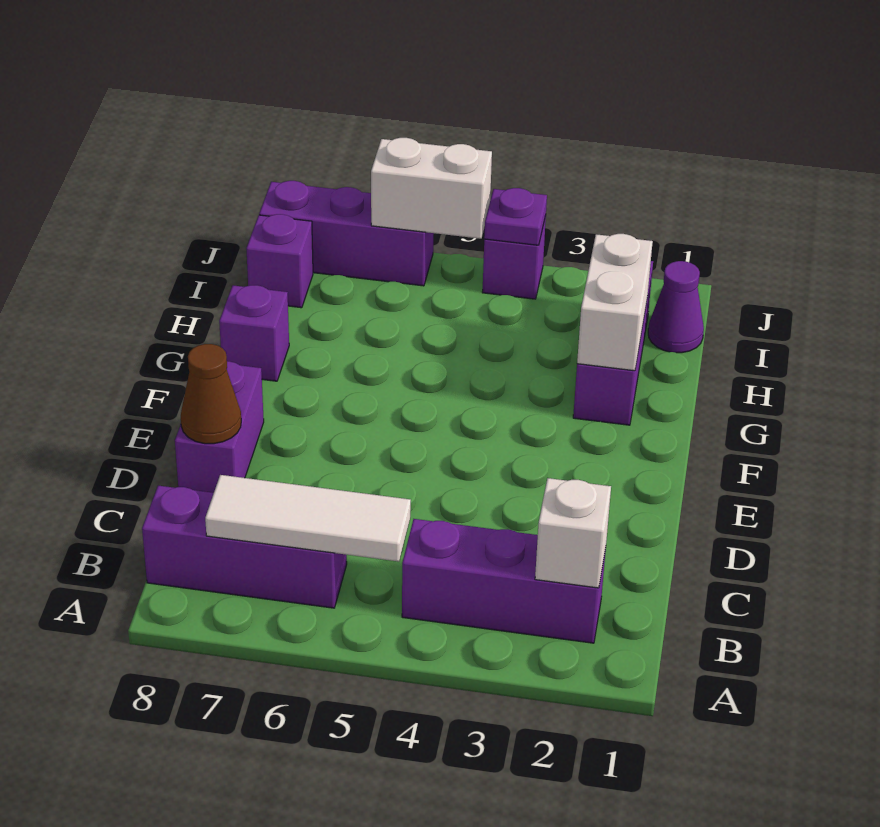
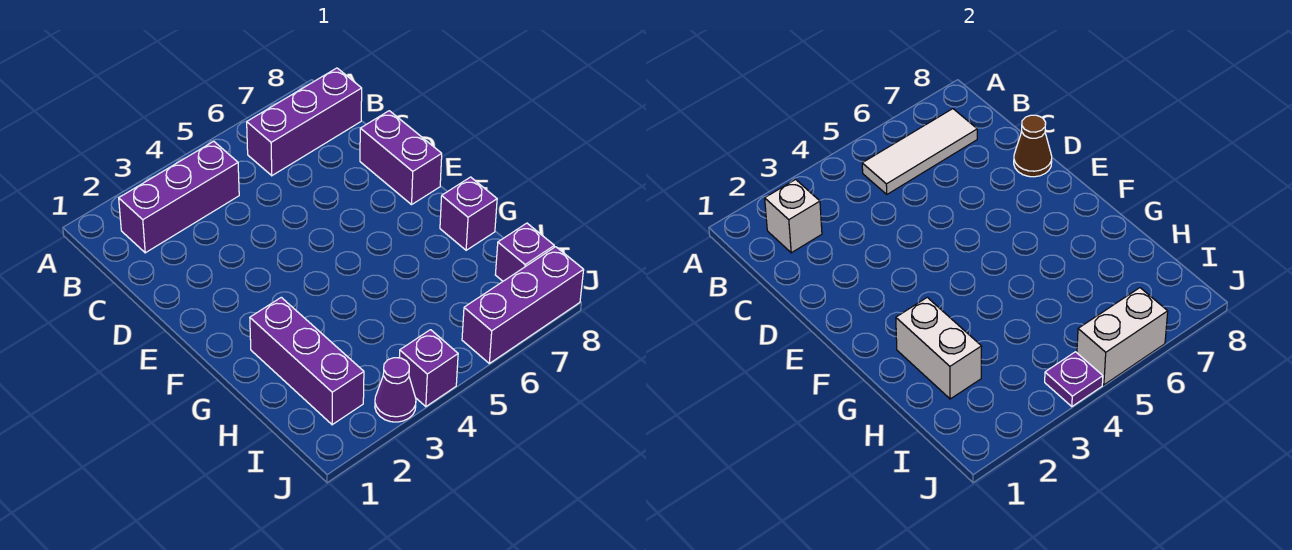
purple cone I1 level 1 -> purple cone J3 level 1

